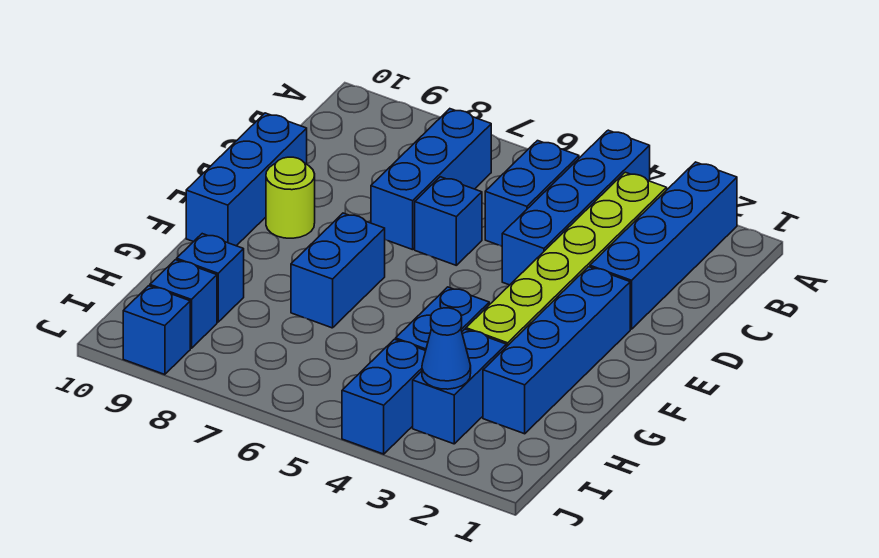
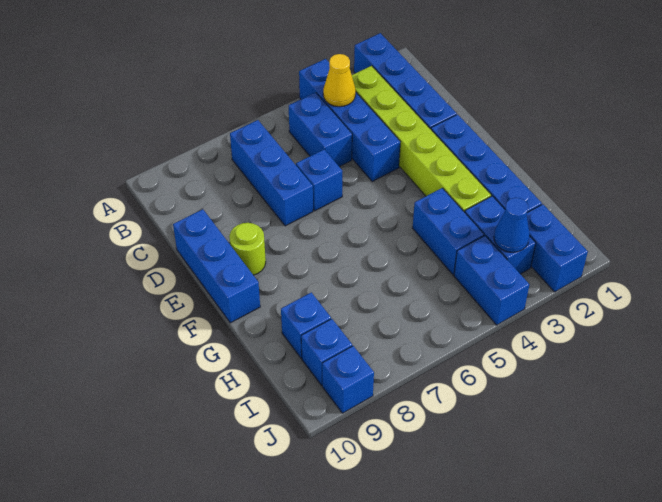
none -> yellow cone B4 level 2
blue brick F7:G7 level 1 -> blue brick I2:J2 level 1

